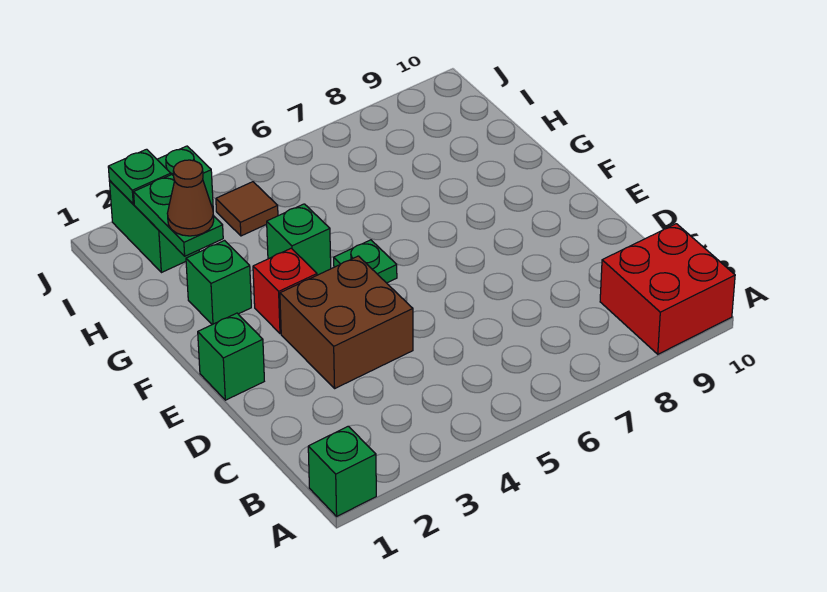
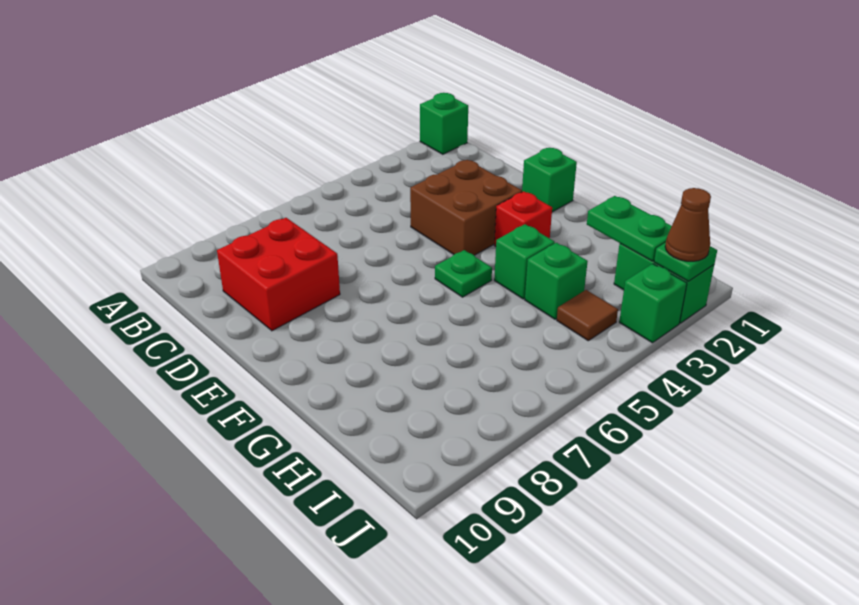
red brick A9:B10 level 1 -> red brick C8:D9 level 1
green brick G2 level 1 -> green brick H4 level 1
brown cone H2 level 3 -> brown cone J2 level 3

